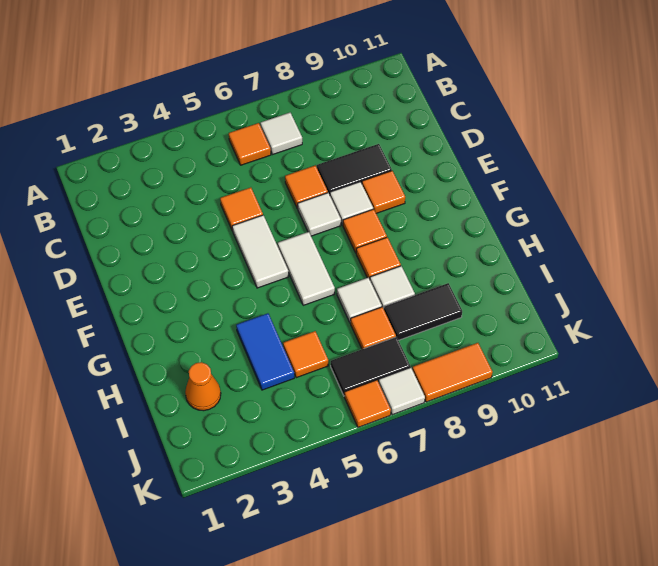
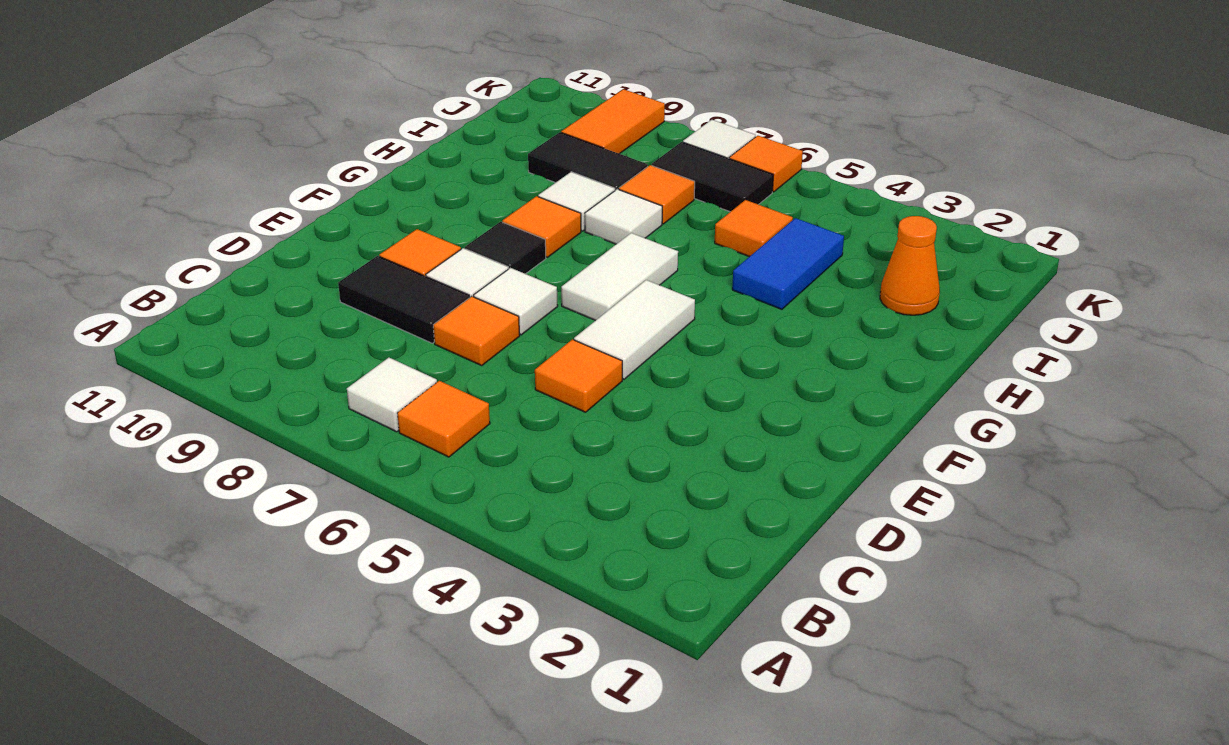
orange tile F8 level 1 -> black tile F8 level 1
orange tile K8:K9 level 1 -> orange tile J9:K9 level 1

